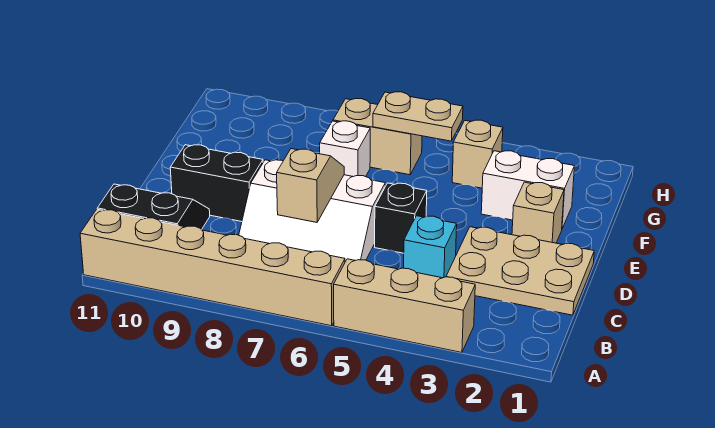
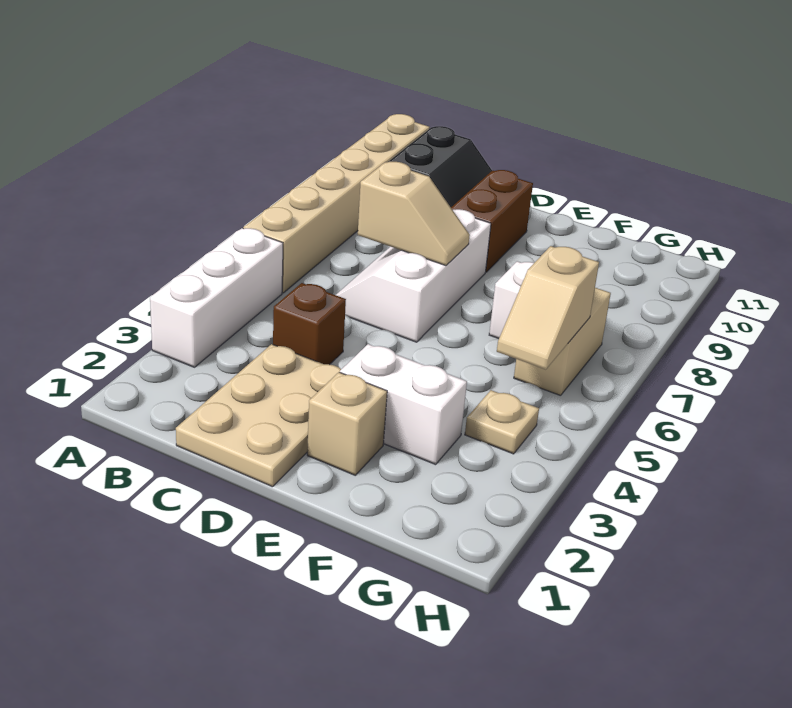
tan brick A3:A5 level 1 -> white brick A3:A5 level 1
cyan brick C4 level 1 -> brown brick C4 level 1
black brick D5 level 1 -> none
black brick D9:D10 level 1 -> brown brick D9:D10 level 1
white brick F2:F3 level 1 -> white brick E3:F3 level 1
tan brick G4 level 1 -> tan plate G4 level 1
tan plate G5:G6 level 2 -> tan slope G5:G6 level 2 top 6

